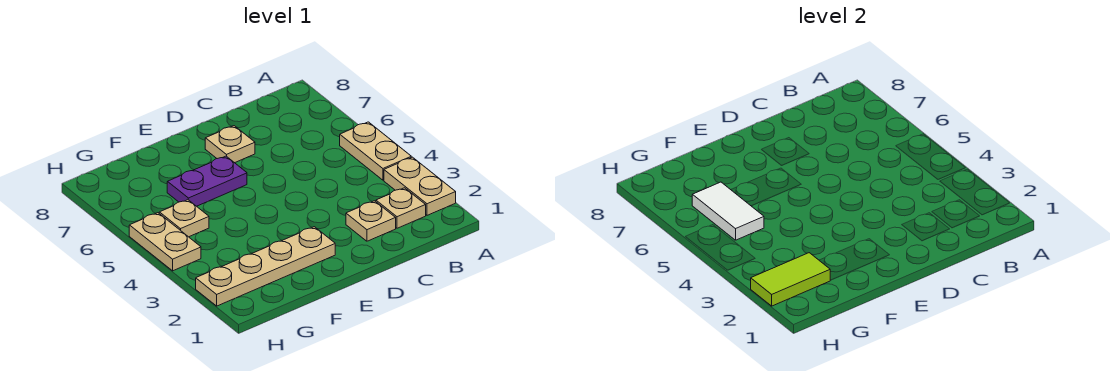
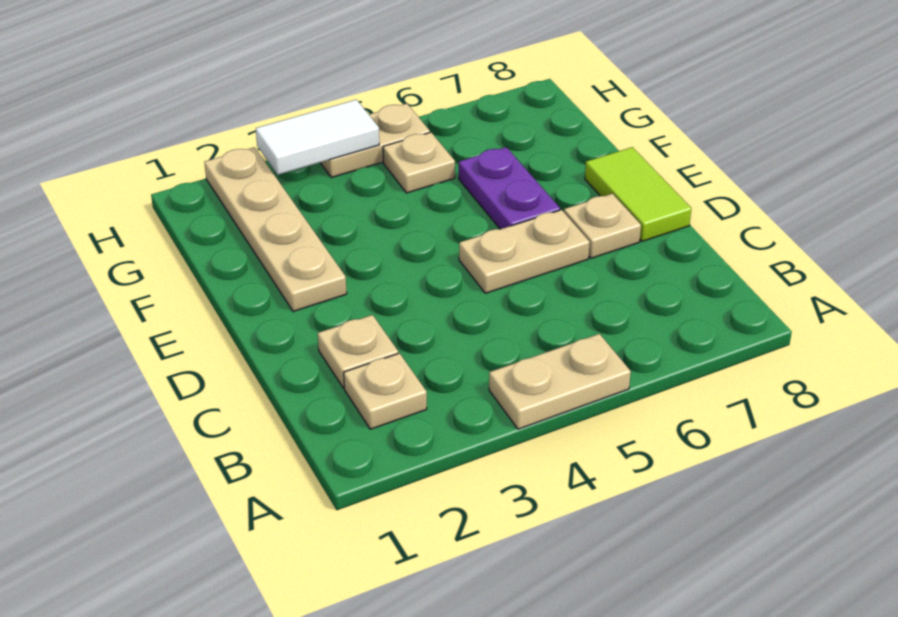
tan plate A2:A3 level 1 -> tan plate D5:D6 level 1
lime tile G2:H2 level 2 -> lime tile D8:E8 level 1
white tile G5:G6 level 2 -> white tile H3:H4 level 2

